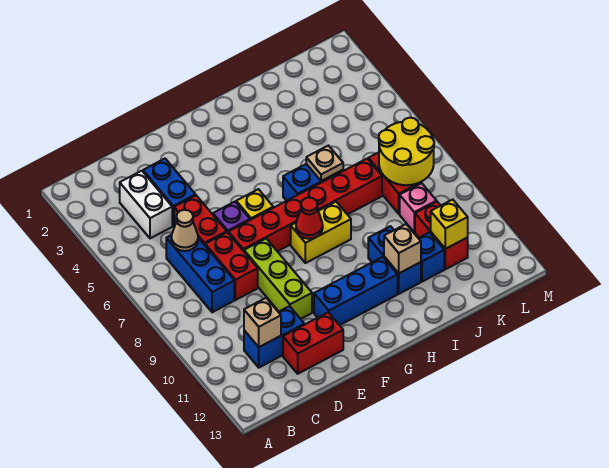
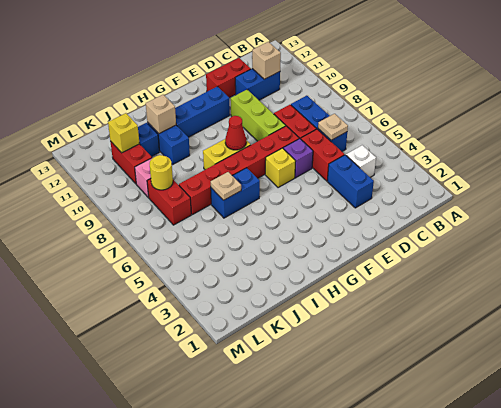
white brick C3:C4 level 1 -> white brick C4 level 1
tan cone C6 level 2 -> tan plate C6 level 2
yellow round brick K7:L8 level 2 -> yellow round brick K8 level 2

